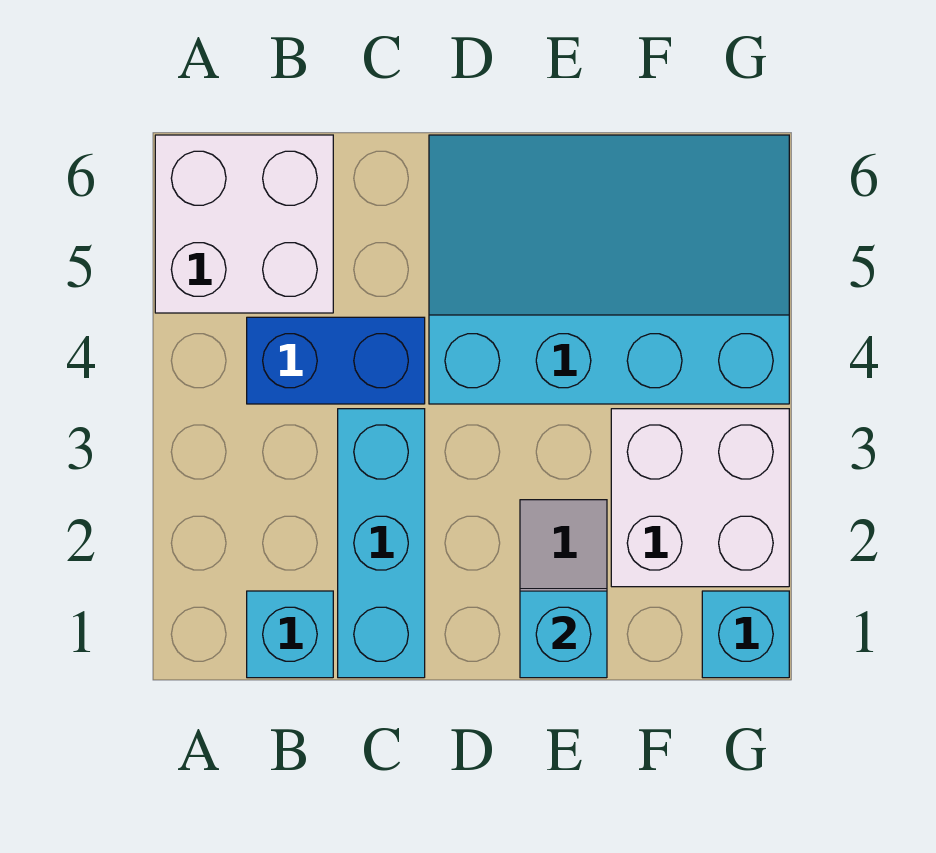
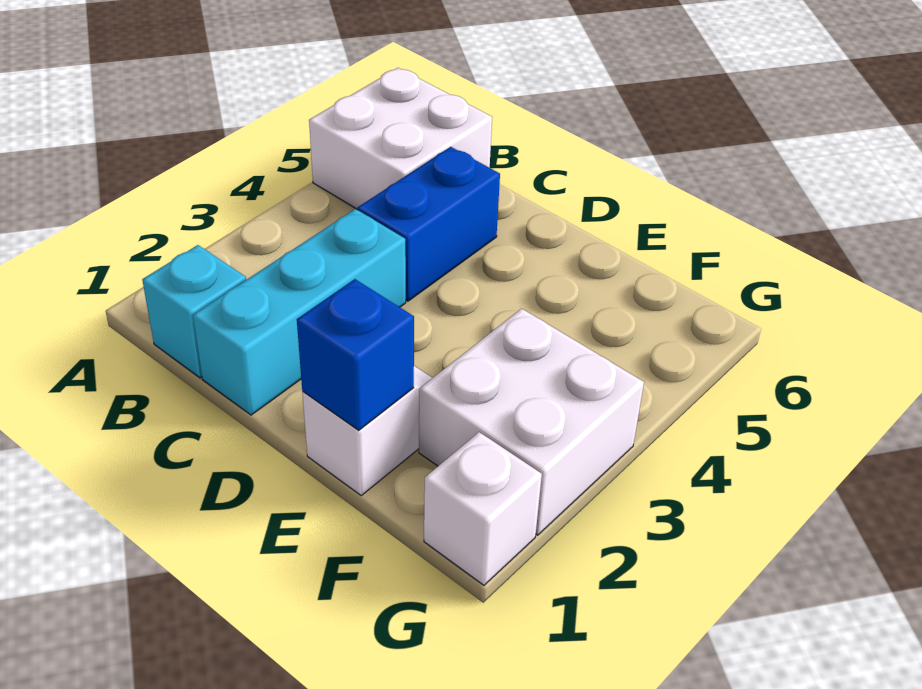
blue brick B4:C4 level 1 -> blue brick C4:C5 level 1
cyan slope D4:G6 level 1 top 4 -> none
cyan brick E1 level 2 -> blue brick E1 level 2
cyan brick G1 level 1 -> white brick G1 level 1

